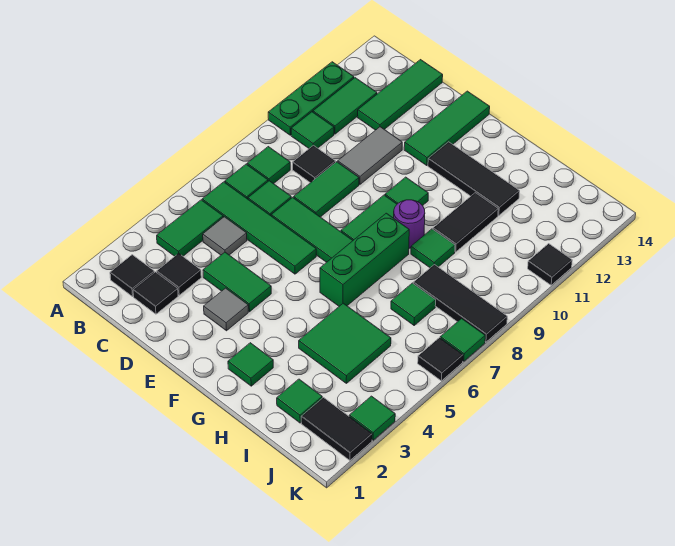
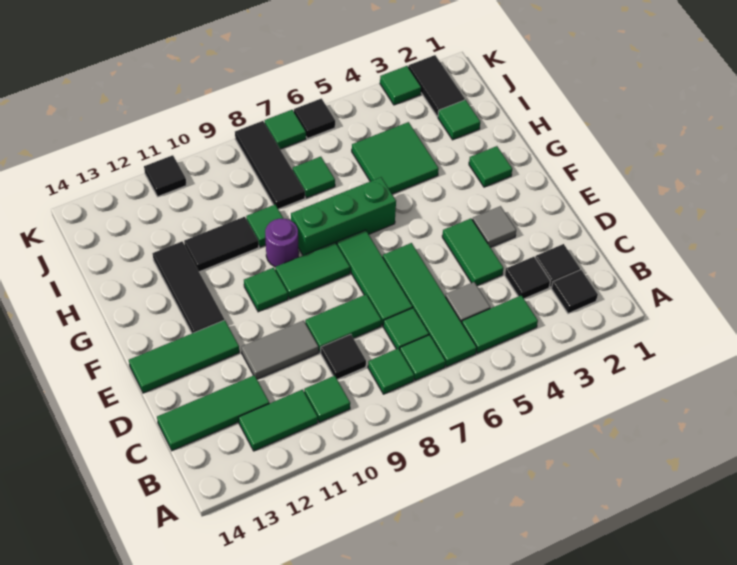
green plate A10:A12 level 1 -> none

